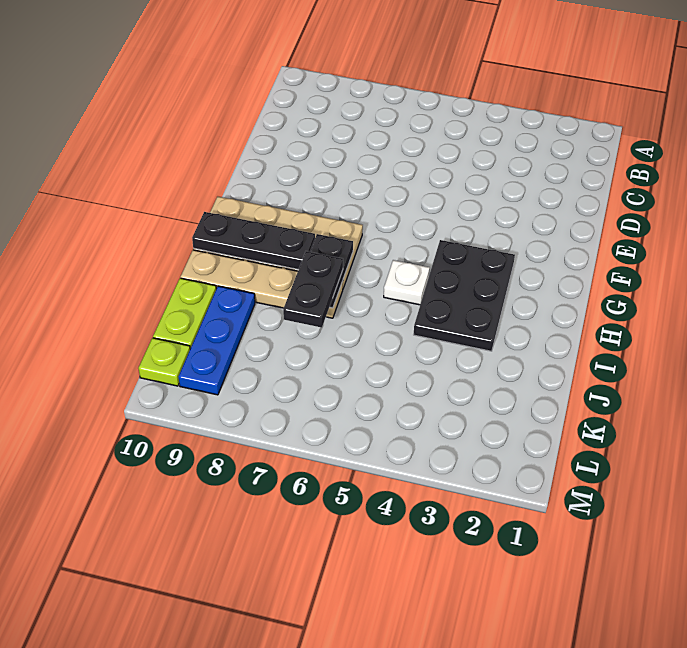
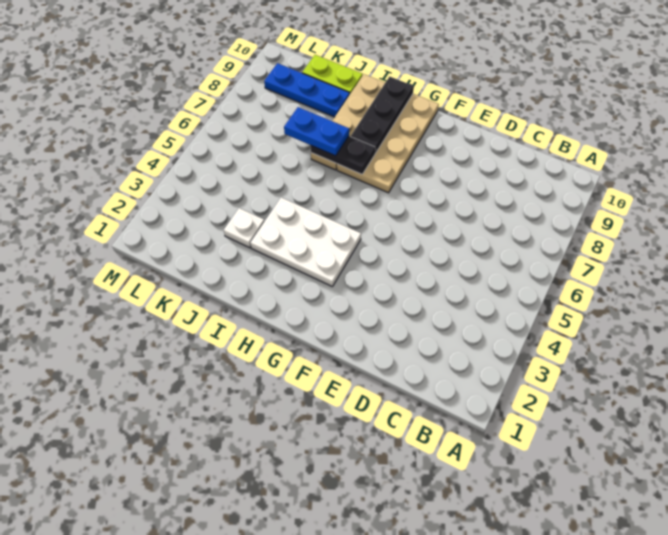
black plate G3:I4 level 1 -> white plate G3:I4 level 1
white plate H5 level 1 -> white plate J3 level 1
black plate I7:J7 level 3 -> blue plate I7:J7 level 3
lime plate L10 level 1 -> none

